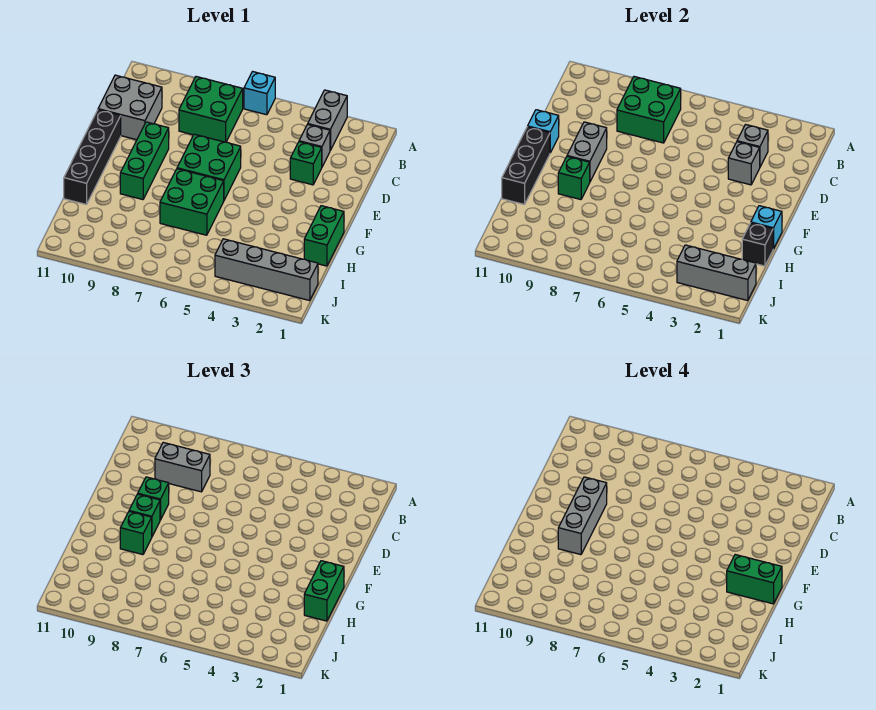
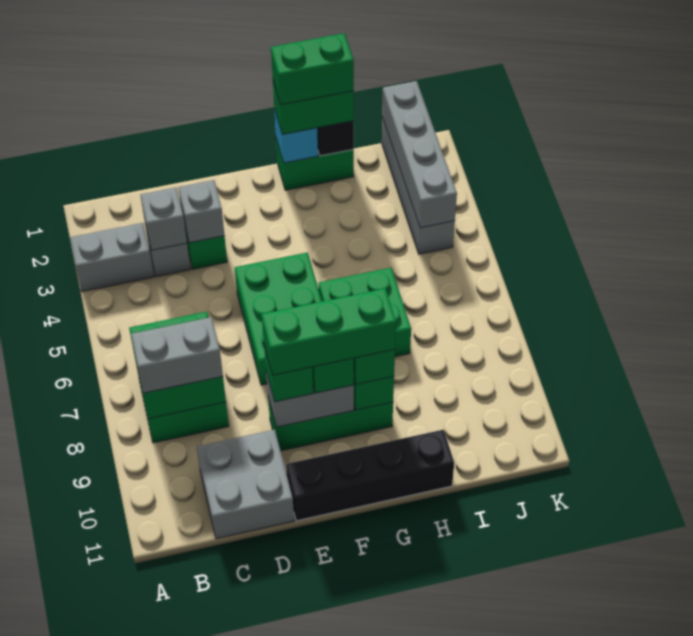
cyan brick A6 level 1 -> none
grey brick C8:C9 level 3 -> grey brick B8:C8 level 3
green brick E6:F7 level 1 -> green brick E5:F7 level 1
grey brick E9:G9 level 4 -> green brick E9:G9 level 4
cyan brick E11 level 2 -> none
black brick F11:H11 level 2 -> none
green brick G1:G2 level 4 -> green brick G1:H1 level 4
grey brick J1:J3 level 2 -> grey brick J1:J4 level 2

